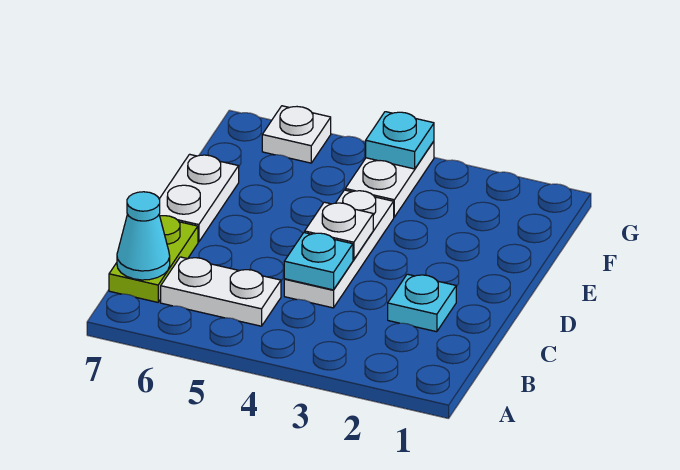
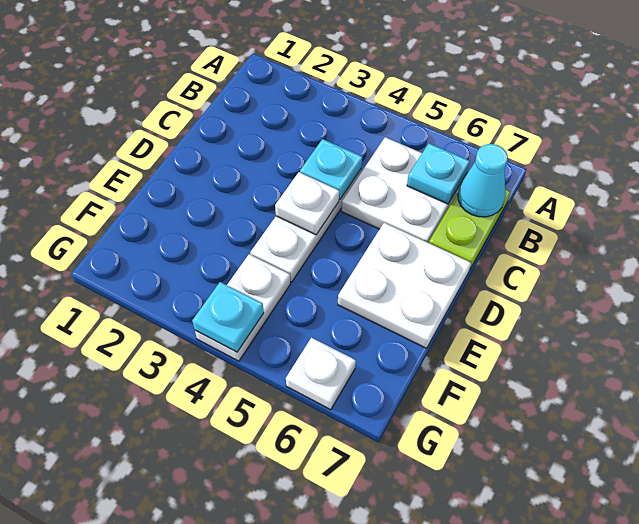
white plate B5:B6 level 1 -> white plate B5:C6 level 1
cyan plate C2 level 1 -> cyan plate B6 level 2
white plate D7:E7 level 1 -> white plate D6:E7 level 1

